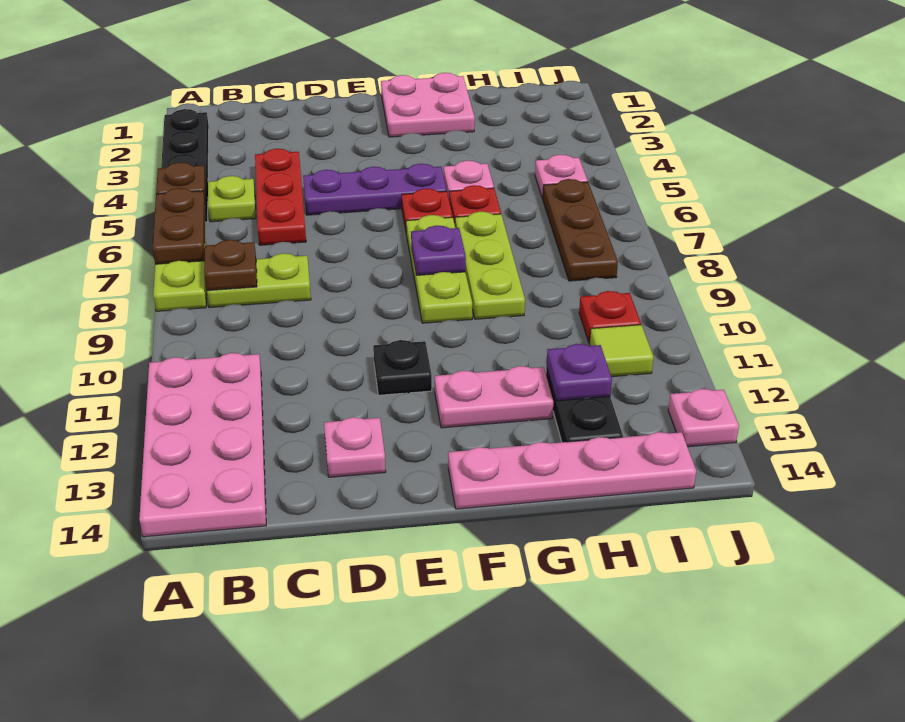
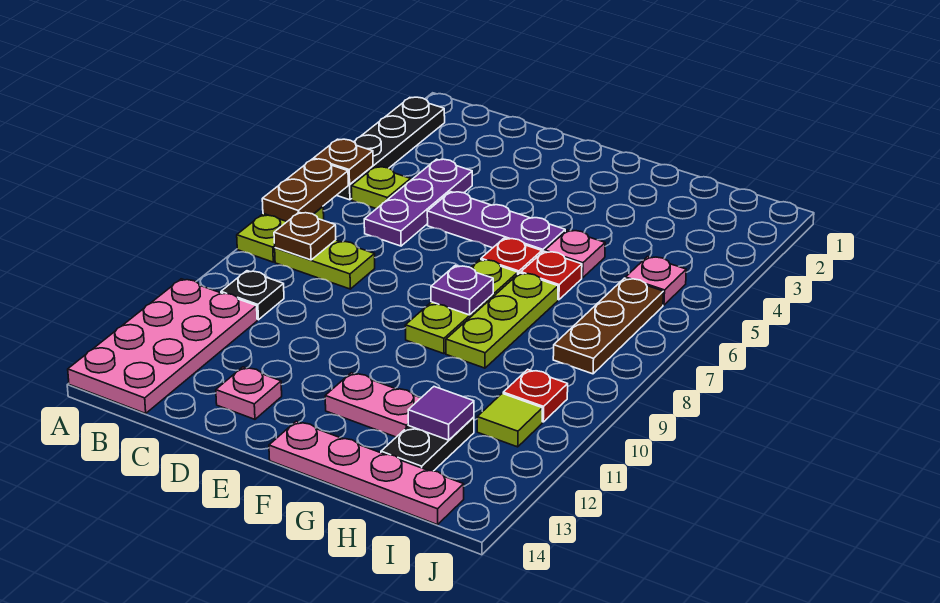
red plate C4:C6 level 1 -> purple plate C4:C6 level 1
black plate E11 level 1 -> black plate B10 level 1
pink plate F1:G2 level 1 -> none
purple plate H12 level 2 -> purple tile H12 level 2
pink plate J13 level 1 -> none

